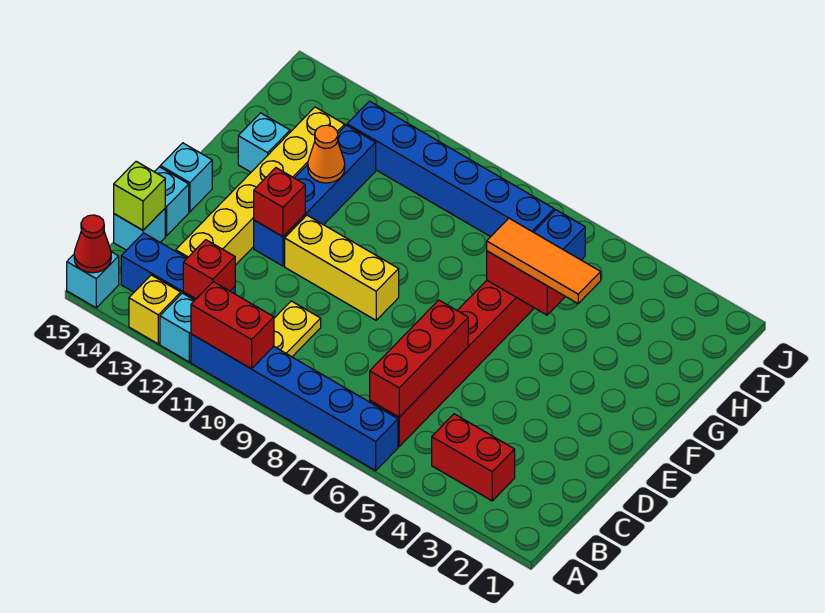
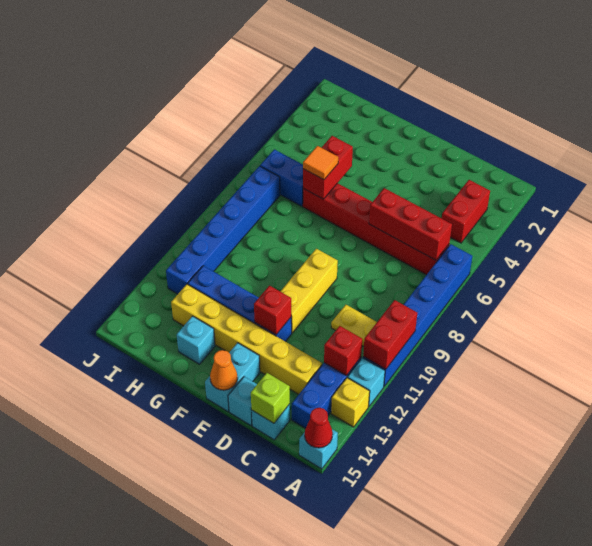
cyan brick E15 level 1 -> cyan brick E14:E15 level 1
orange tile G4:G6 level 3 -> orange tile G6 level 3
orange cone G12 level 2 -> orange cone E15 level 2

